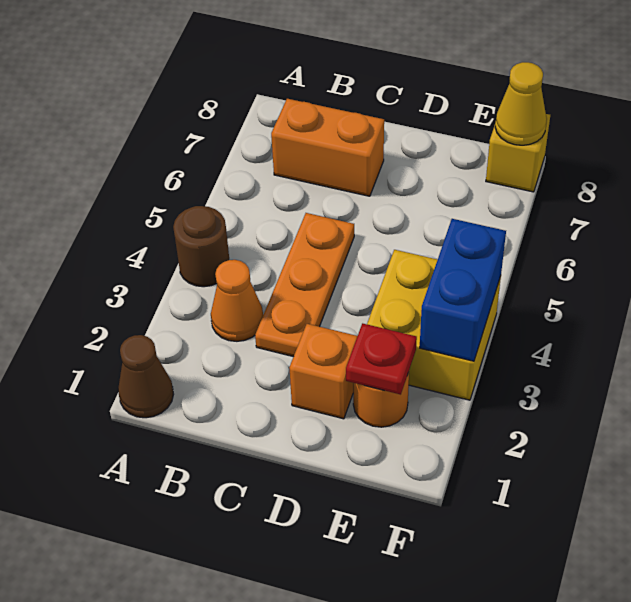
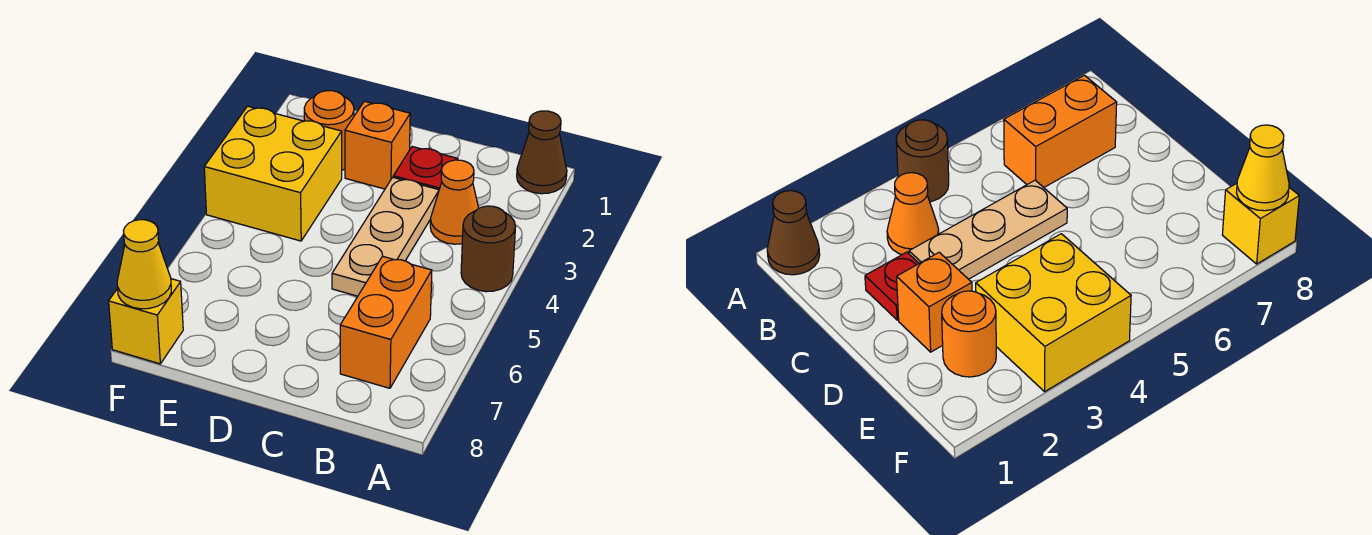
orange brick B7:C7 level 1 -> orange brick B6:B7 level 1
orange plate C3:C5 level 1 -> tan plate C3:C5 level 1
red plate E2 level 2 -> red plate C2 level 1
blue brick F3:F4 level 2 -> none

